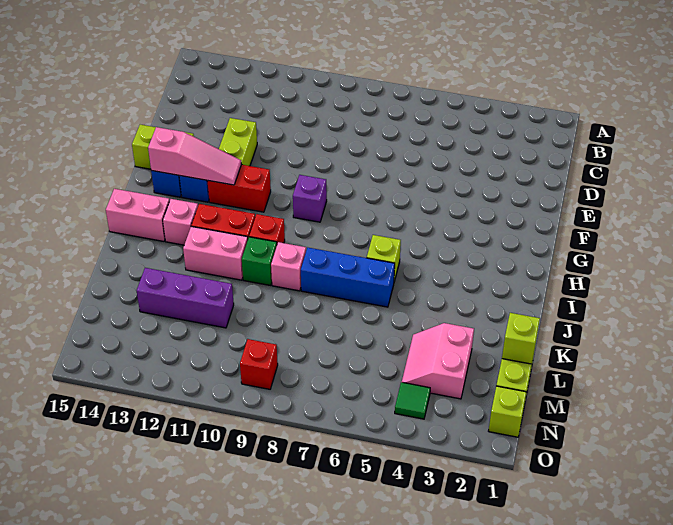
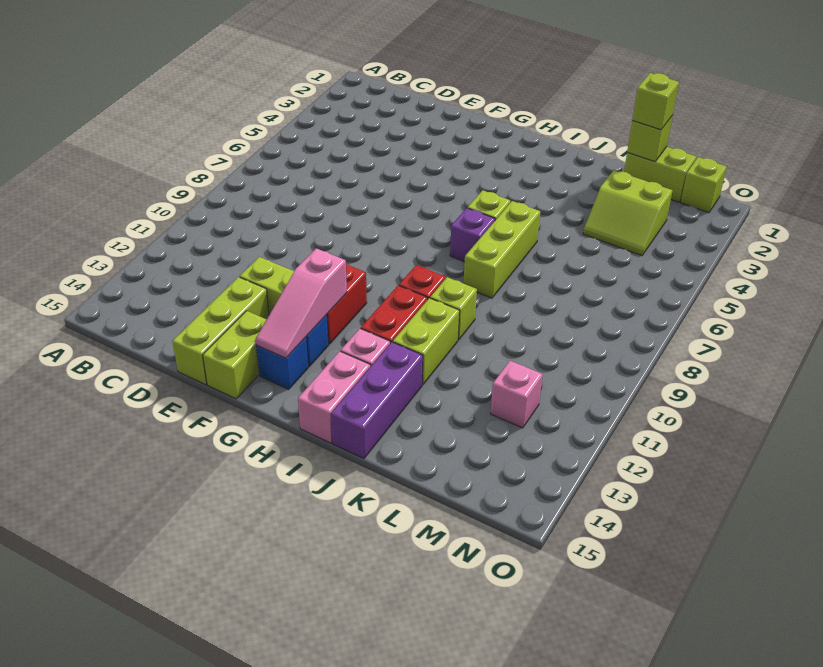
none -> lime brick E13:E15 level 1
purple brick G9 level 1 -> purple brick I7 level 1
pink slope G12:G14 level 2 top 14 -> pink slope G12:G14 level 2 top 12
blue brick J6:J8 level 1 -> lime brick J6:J8 level 1
pink brick J9 level 1 -> pink brick M12 level 1
green brick J10 level 1 -> lime brick J10 level 1
pink brick J11:J12 level 1 -> lime brick J11:J12 level 1
none -> lime brick L1 level 3
pink slope L3:M4 level 1 top 3 -> lime slope L3:M4 level 1 top 3
purple brick L11:L13 level 1 -> purple brick J13:J15 level 1
green tile N4 level 1 -> none
red brick N9 level 1 -> none

